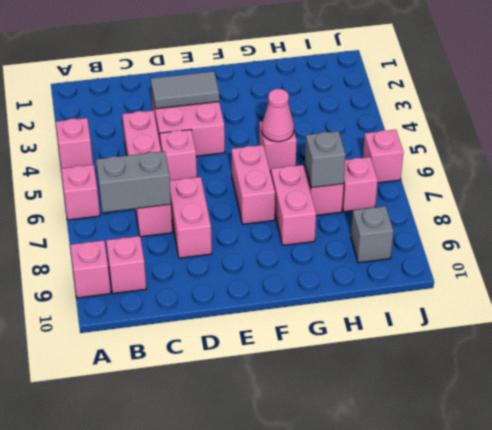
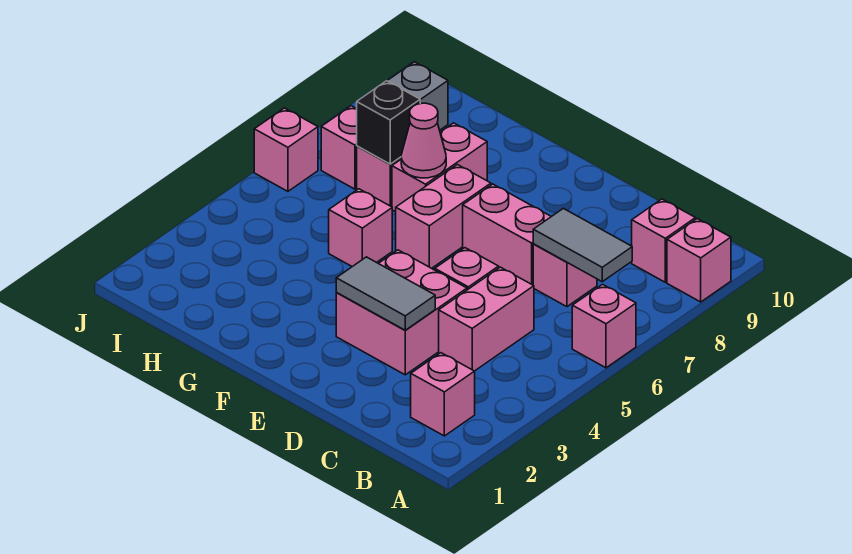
pink brick A4 level 1 -> pink brick B2 level 1
grey brick B7:C7 level 2 -> grey tile B7:C7 level 2
pink brick D7:D8 level 1 -> pink brick D7:E7 level 1
pink cone G5 level 2 -> pink cone G7 level 2
grey brick H7 level 2 -> black brick H7 level 2

